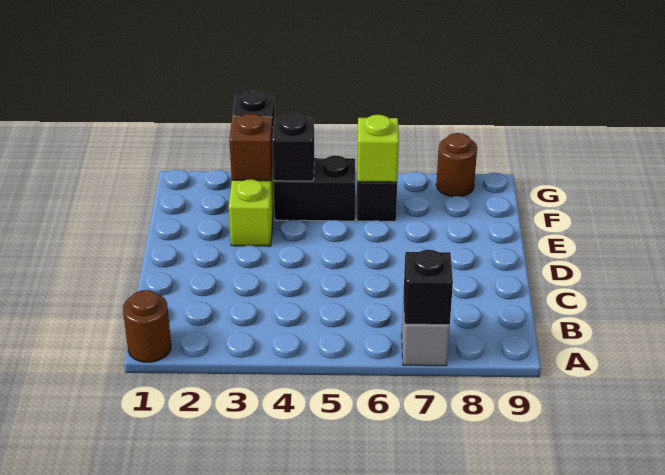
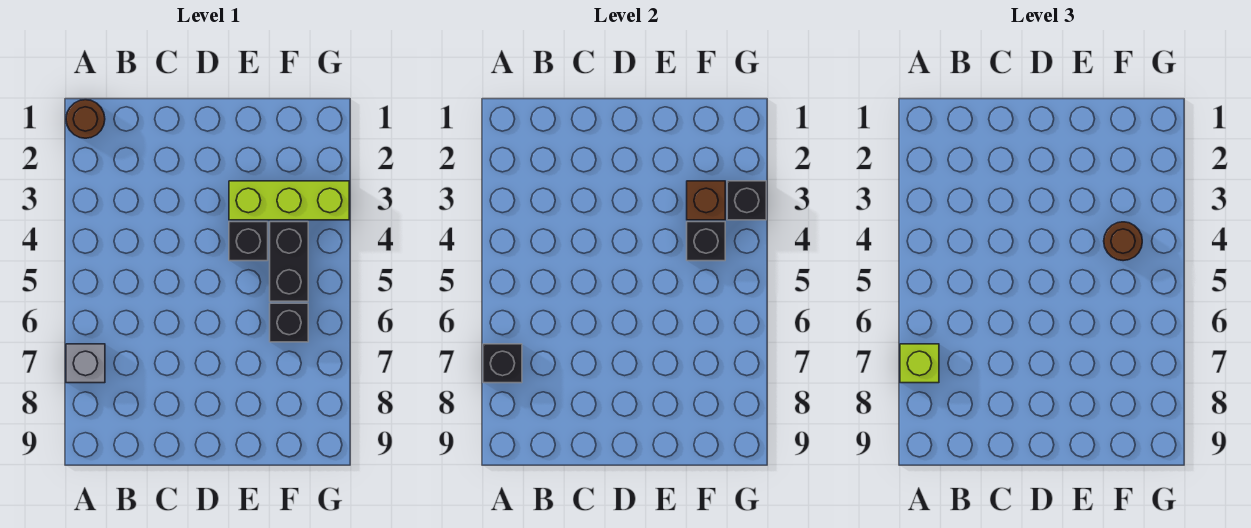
none -> black brick E4 level 1
lime brick F6 level 2 -> lime brick A7 level 3
brown round brick G8 level 1 -> brown round brick F4 level 3

